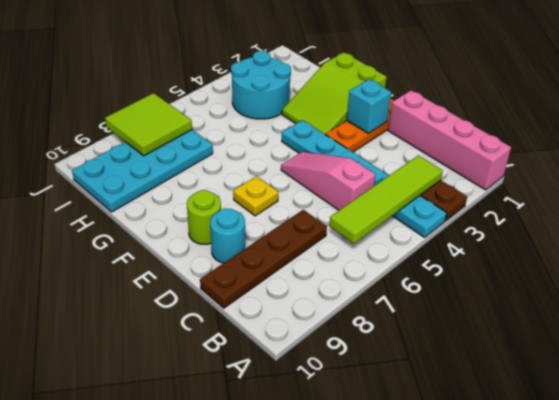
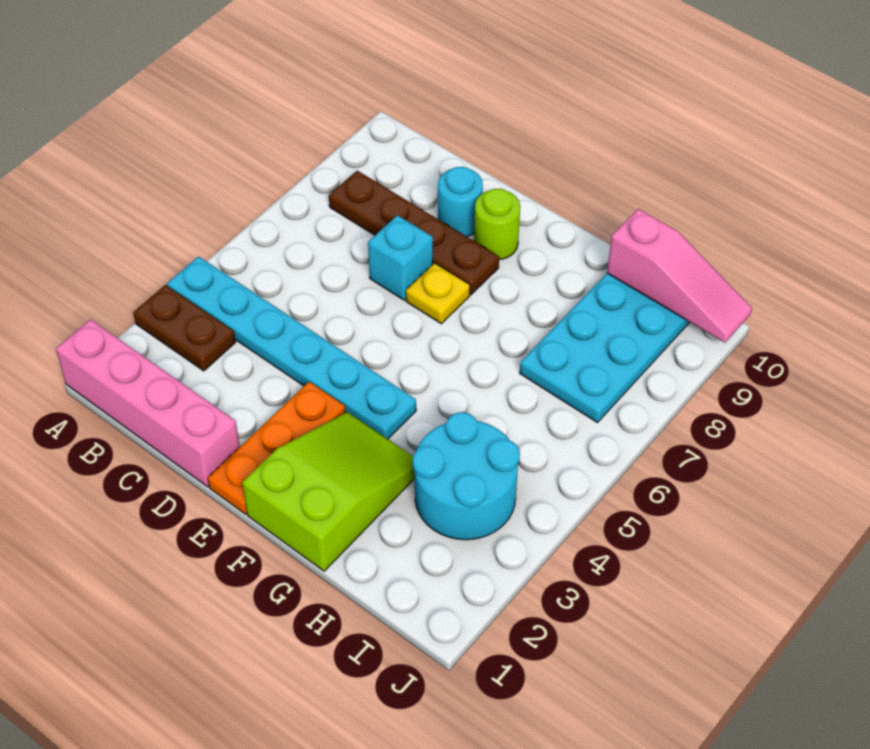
lime tile B3:B6 level 2 -> none
pink slope C5:E5 level 1 top C -> pink slope H10:J10 level 2 top H
brown plate C7:C10 level 1 -> brown plate B8:E8 level 1
cyan brick E2 level 2 -> cyan brick D7 level 1
lime tile I7:J8 level 2 -> none

